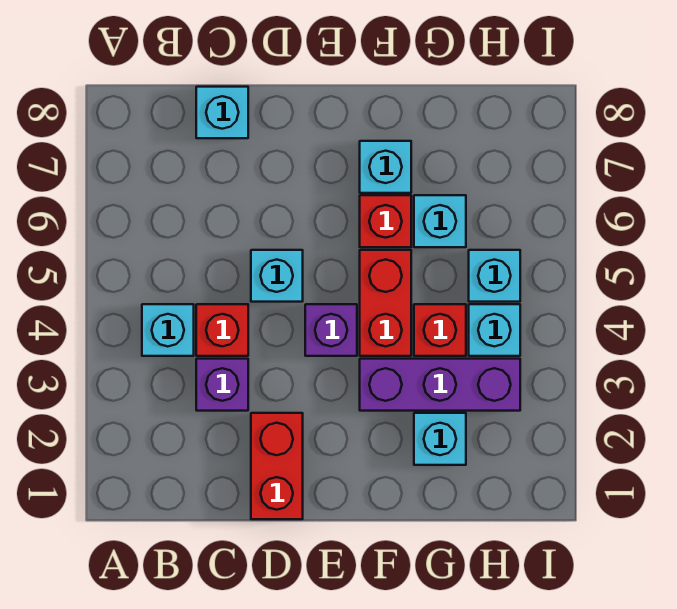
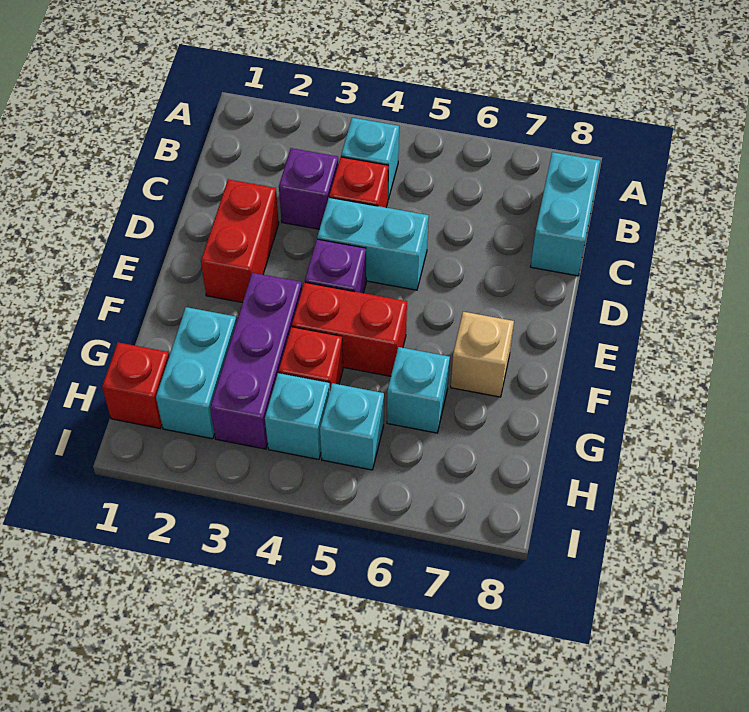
cyan brick C8 level 1 -> cyan brick B8:C8 level 1
red brick D1:D2 level 1 -> red brick D2:E2 level 1
cyan brick D5 level 1 -> cyan brick D4:D5 level 1
red brick F6 level 1 -> red brick H1 level 1
cyan brick F7 level 1 -> tan brick F7 level 1
cyan brick G2 level 1 -> cyan brick G2:H2 level 1

